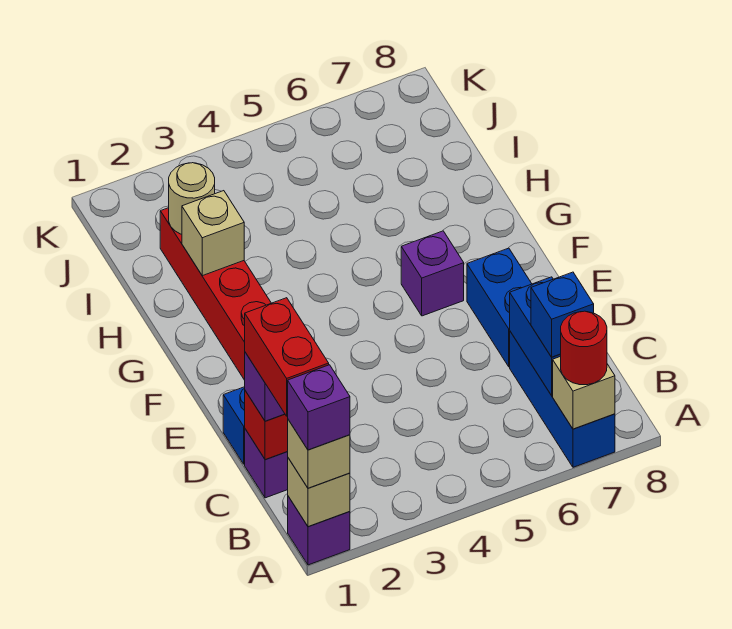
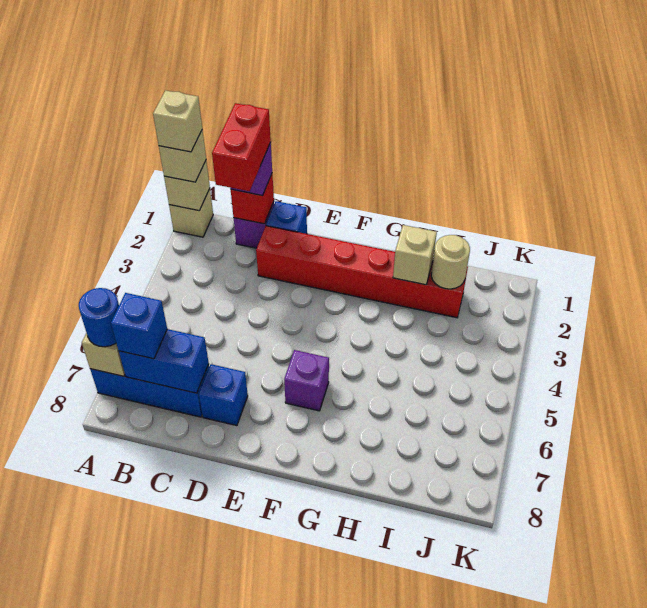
purple brick A1 level 1 -> tan brick A1 level 1
purple brick A1 level 4 -> tan brick A1 level 4
red round brick A7 level 3 -> blue round brick A7 level 3
red brick B1:C1 level 4 -> red brick C1:C2 level 4
blue brick D7:E7 level 1 -> blue brick D7 level 1

